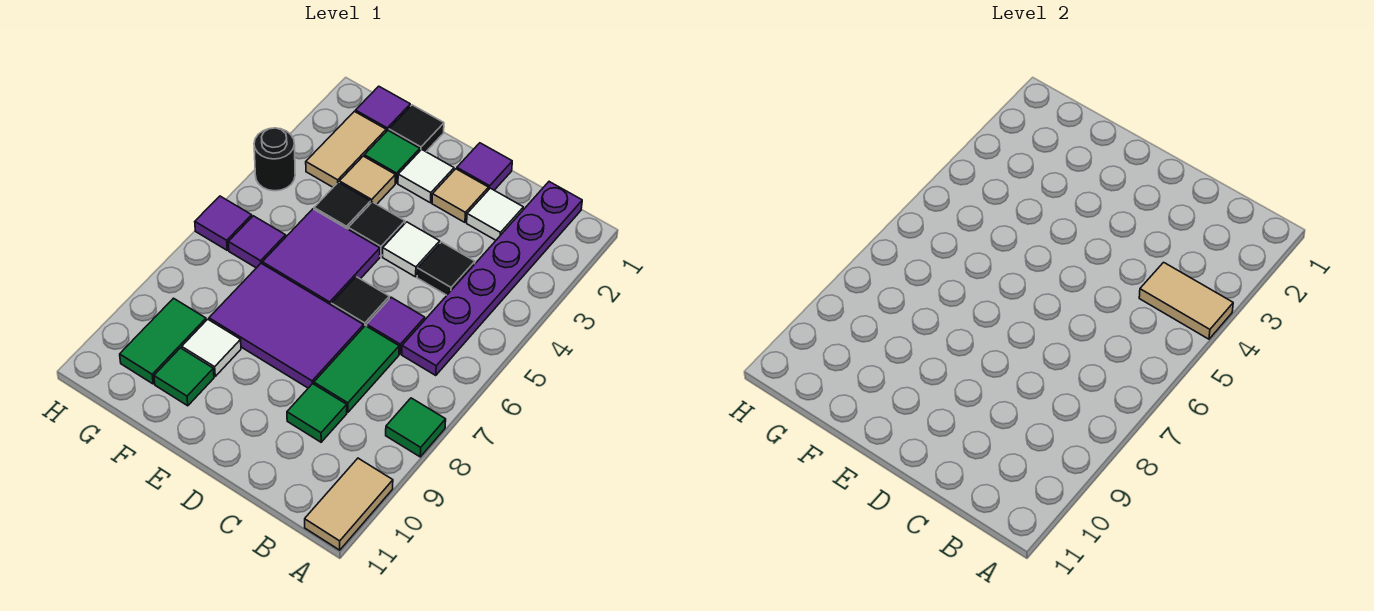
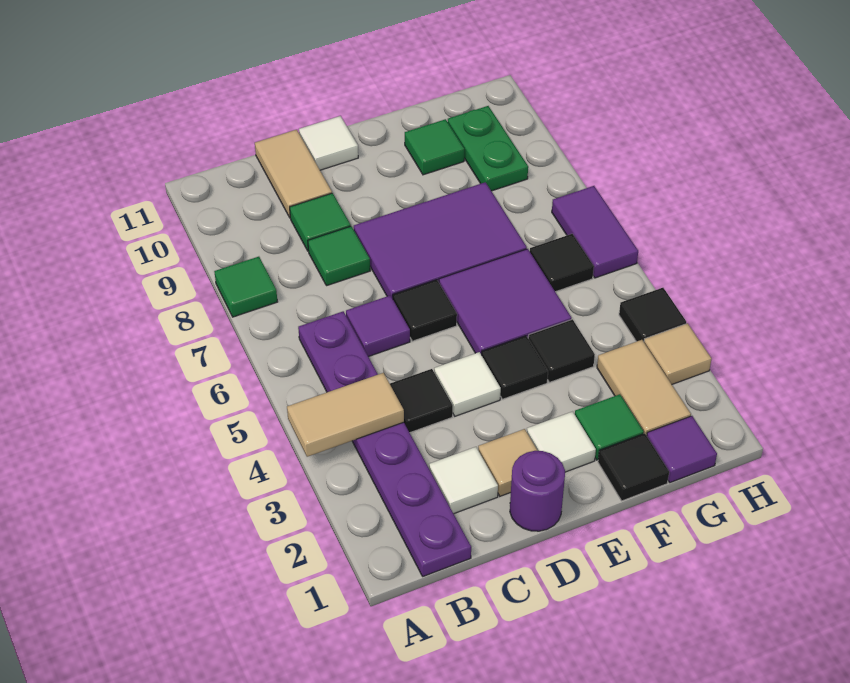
tan tile A10:A11 level 1 -> tan tile C10:C11 level 1
green tile C7:C8 level 1 -> green tile C8 level 1
purple tile D1 level 1 -> purple round brick D1 level 1
tan tile F3 level 1 -> tan tile H3 level 1
white tile F9 level 1 -> white tile D11 level 1
purple tile G6 level 1 -> black tile G6 level 1
green tile G9:G10 level 1 -> green plate G9:G10 level 1
black round brick H4 level 1 -> black tile H4 level 1
purple tile H6 level 1 -> purple tile H6:H7 level 1

